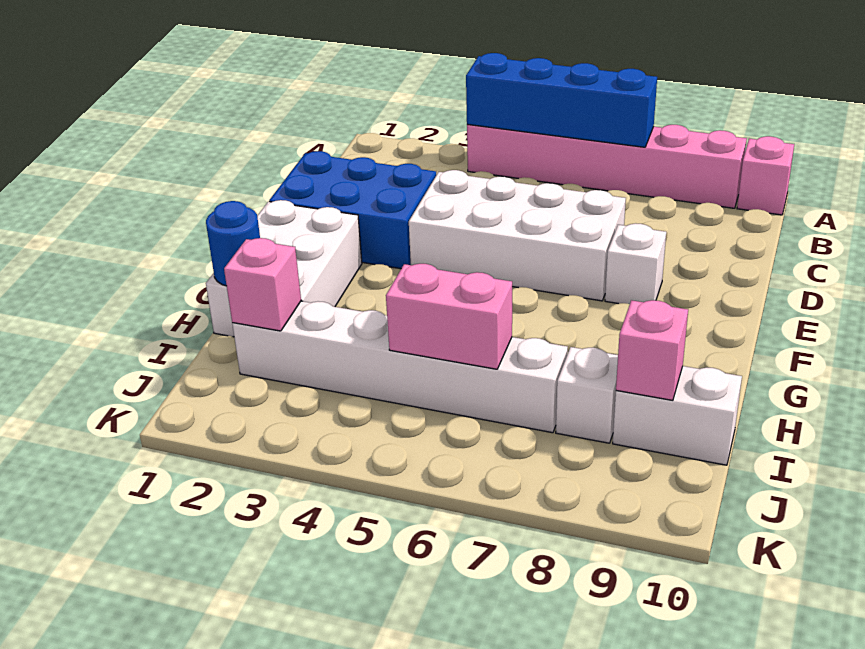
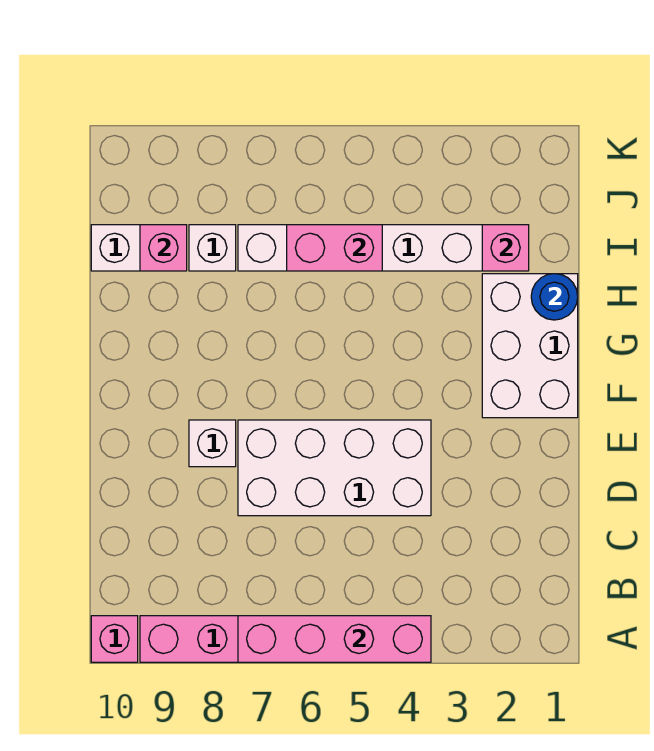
blue brick A4:A7 level 2 -> pink brick A4:A7 level 2
blue brick D1:E3 level 1 -> none

